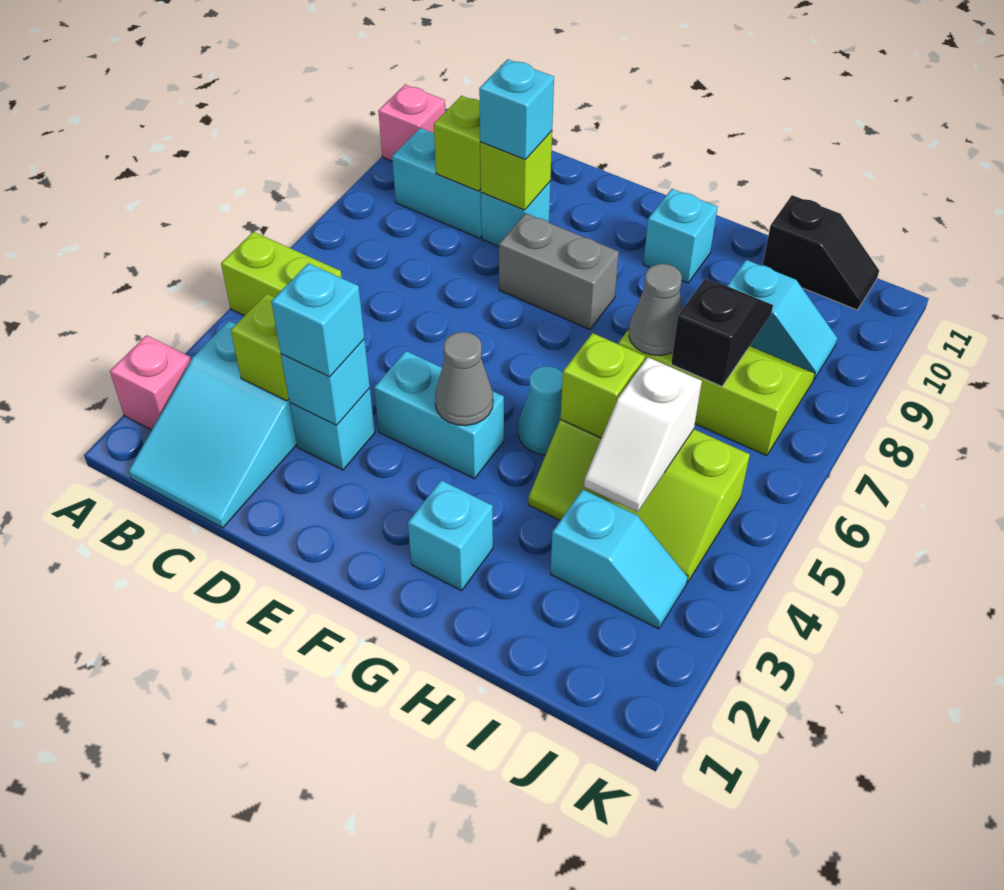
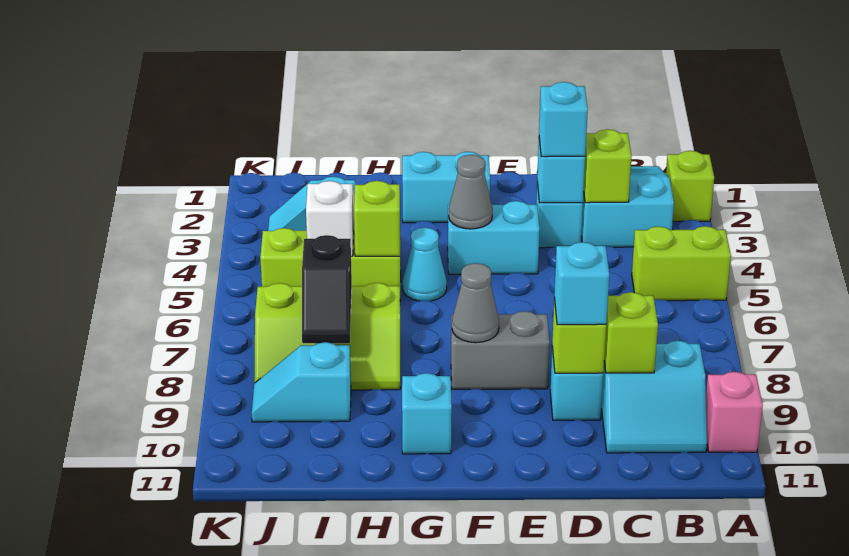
pink brick A2 level 1 -> lime brick A2 level 1
cyan brick G2 level 1 -> cyan brick F2:G2 level 1
grey cone H7 level 2 -> grey cone F8 level 2
black slope I11:J11 level 1 top I -> none

